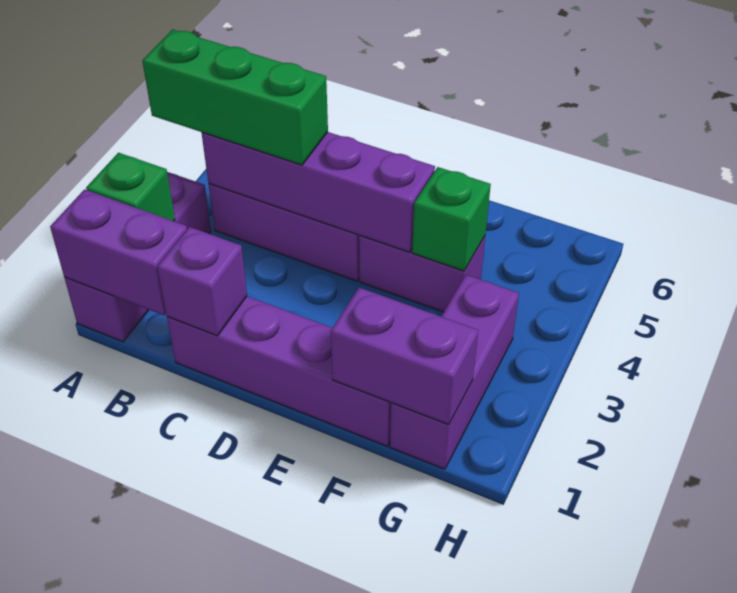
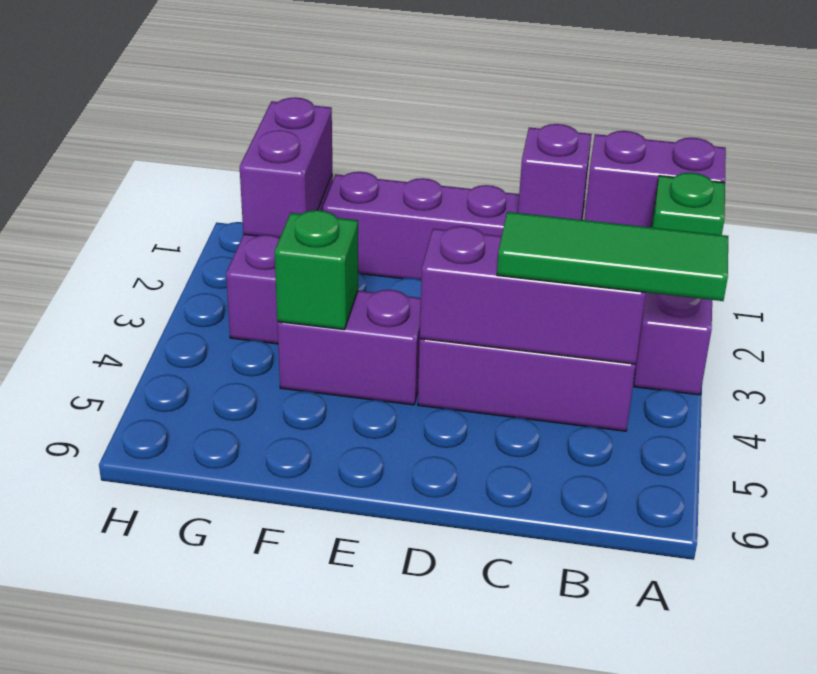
green brick A4:C4 level 3 -> green tile A4:C4 level 3
purple brick B4:E4 level 2 -> purple brick B4:D4 level 2
purple brick F1:G1 level 2 -> purple brick G1:G2 level 2

